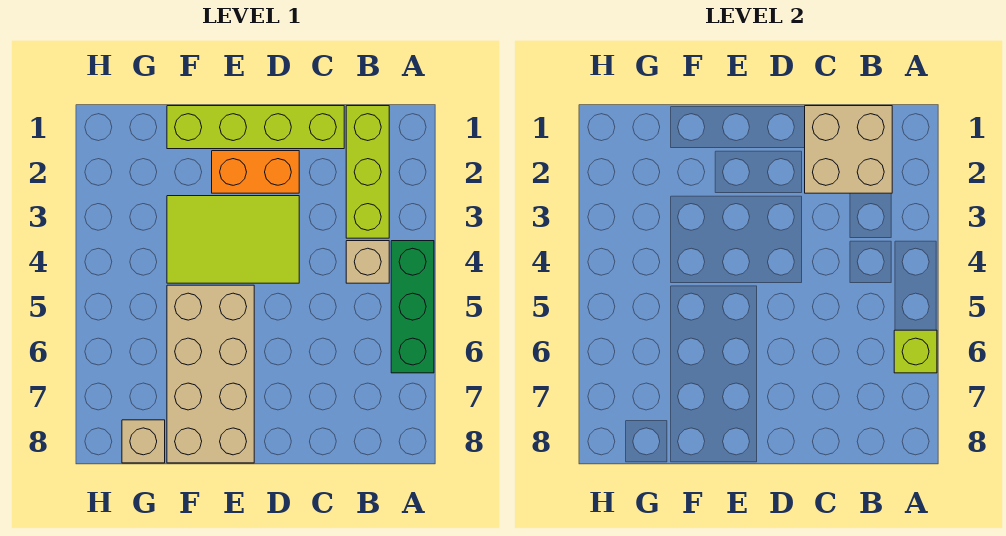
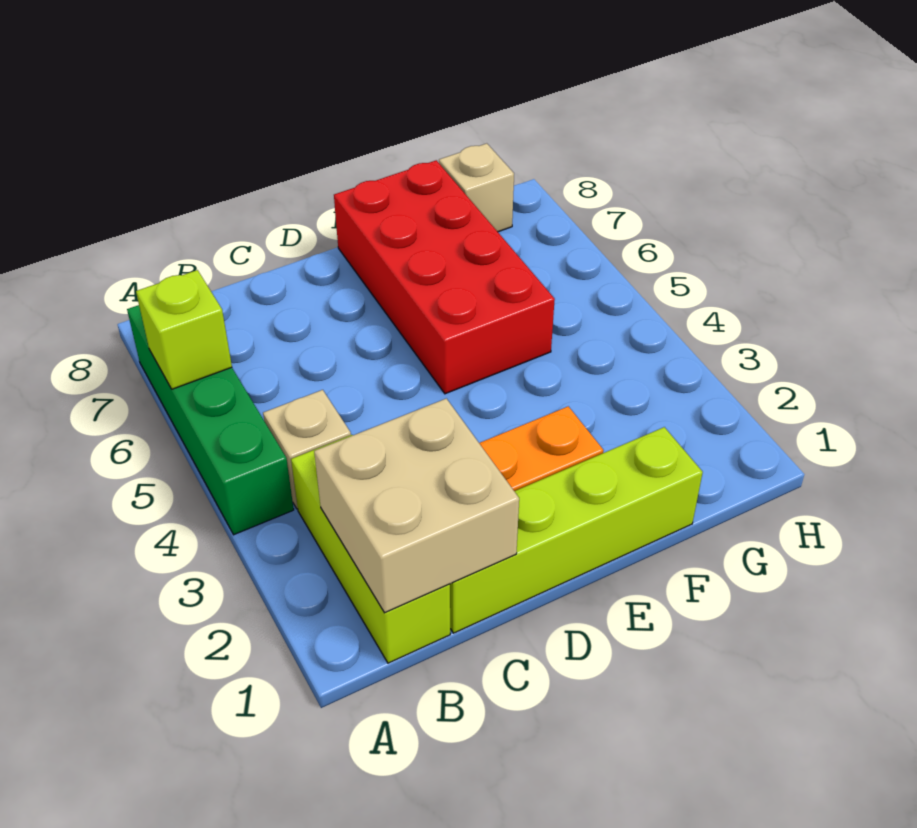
green brick A4:A6 level 1 -> green brick A4:A7 level 1
lime tile D3:F4 level 1 -> none
tan brick E5:F8 level 1 -> red brick E5:F8 level 1

